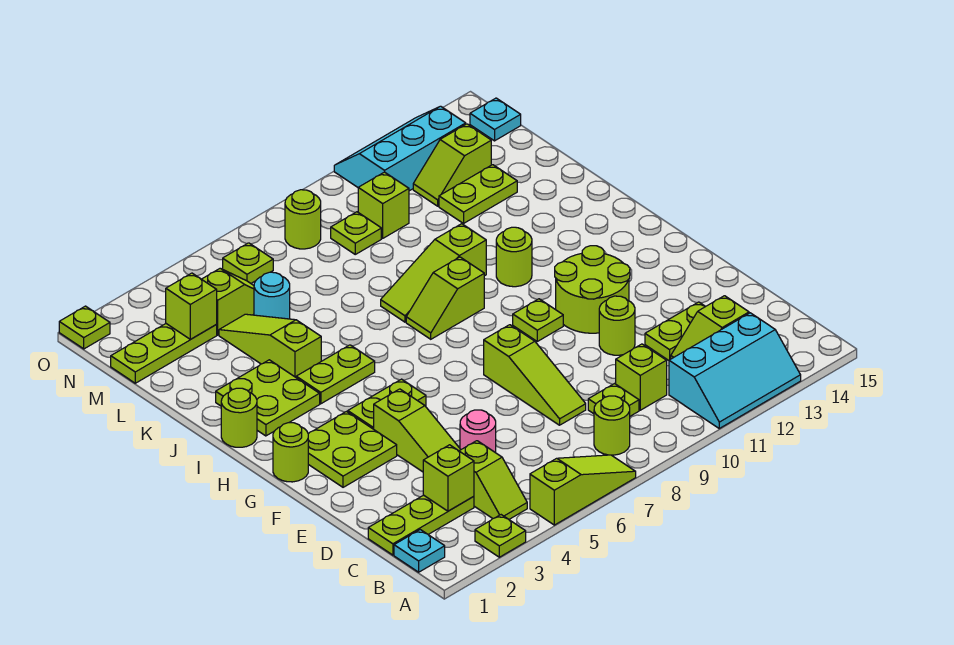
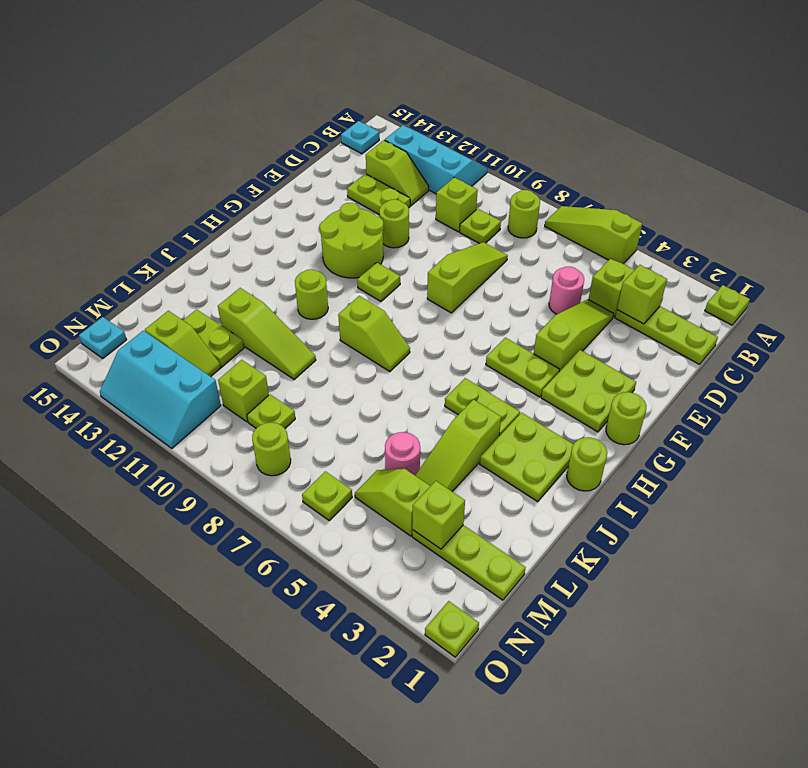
lime plate A3 level 1 -> lime plate A1 level 1
cyan plate B1 level 1 -> cyan plate B15 level 1
lime slope J8:J10 level 1 top 10 -> lime slope K10:K12 level 1 top 12
cyan round brick L5 level 1 -> pink round brick L5 level 1

